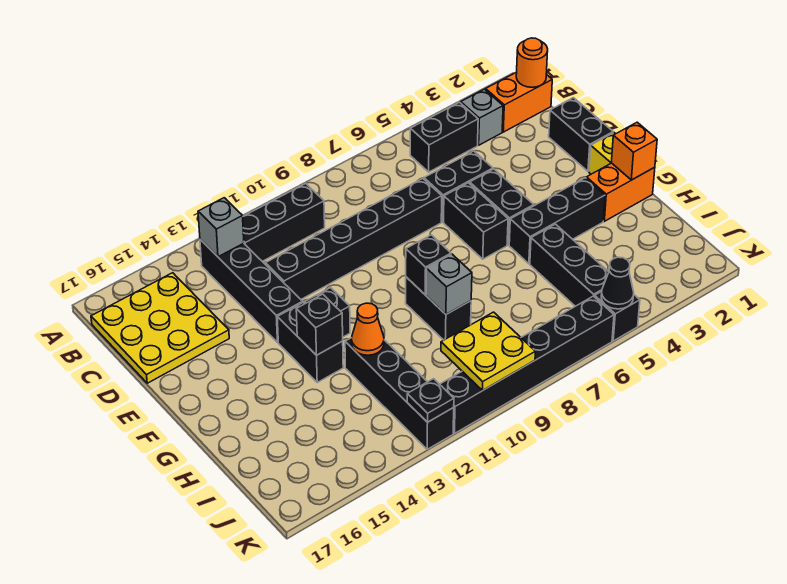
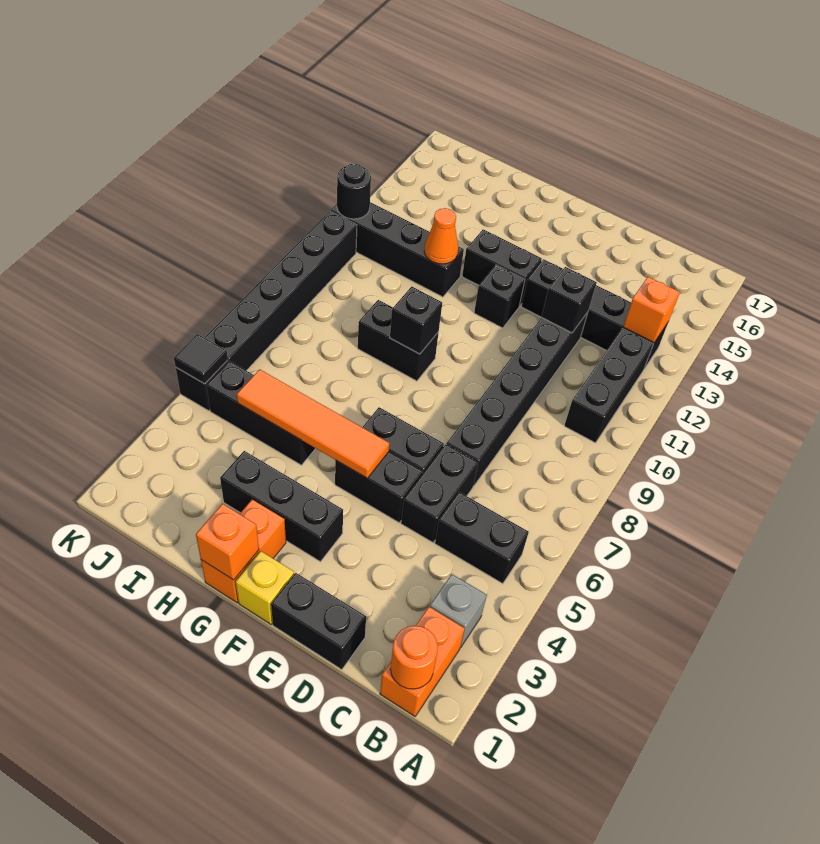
black brick B4:B5 level 1 -> black brick B5:C5 level 1
grey brick B13 level 2 -> orange brick B13 level 2
yellow plate B15:D17 level 1 -> none
none -> orange tile F5:I5 level 2
black brick G3:G5 level 1 -> black brick F3:H3 level 1
black brick G13 level 2 -> black brick D12 level 2
grey brick H9 level 2 -> none
yellow plate J9:K10 level 2 -> none
black cone K5 level 2 -> black tile K5 level 2
black plate K12 level 2 -> black round brick K12 level 2

